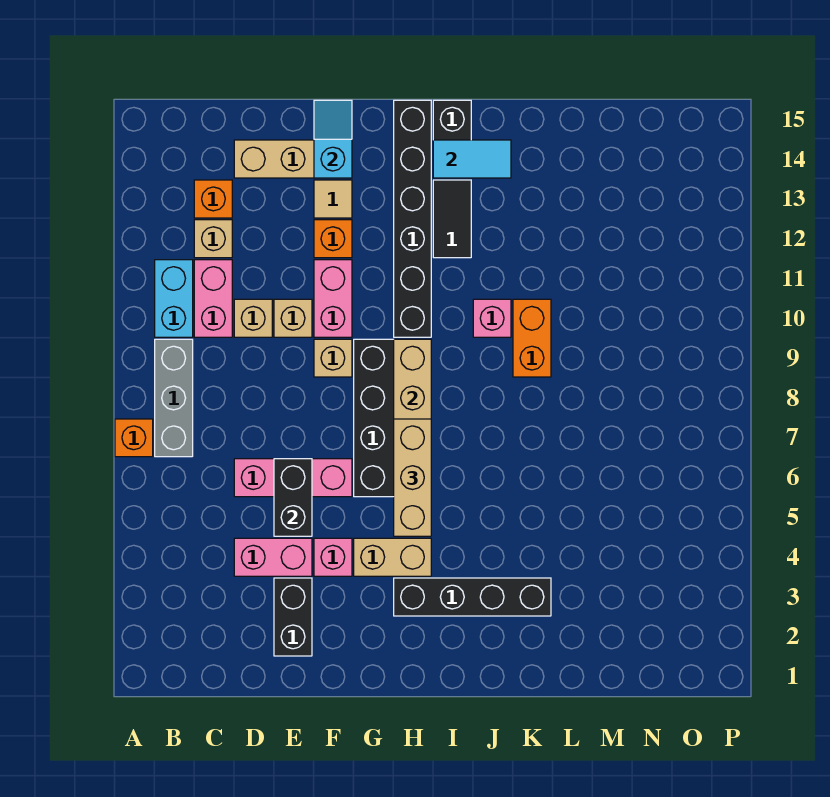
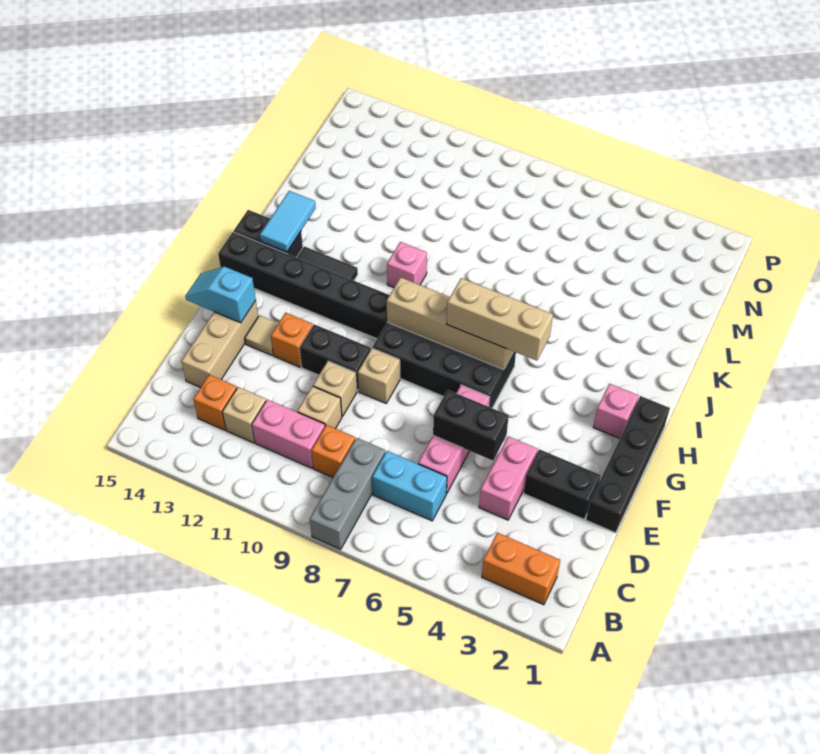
orange brick A7 level 1 -> orange brick C9 level 1
grey brick B7:B9 level 1 -> grey brick A8:C8 level 1
cyan brick B10:B11 level 1 -> cyan brick C6:C7 level 1
pink brick F4 level 1 -> pink brick H2 level 1
pink brick F10:F11 level 1 -> black brick F10:F11 level 1
tan brick G4:H4 level 1 -> none
black brick H3:K3 level 1 -> black brick E1:H1 level 1
orange brick K9:K10 level 1 -> orange brick B2:B3 level 1

